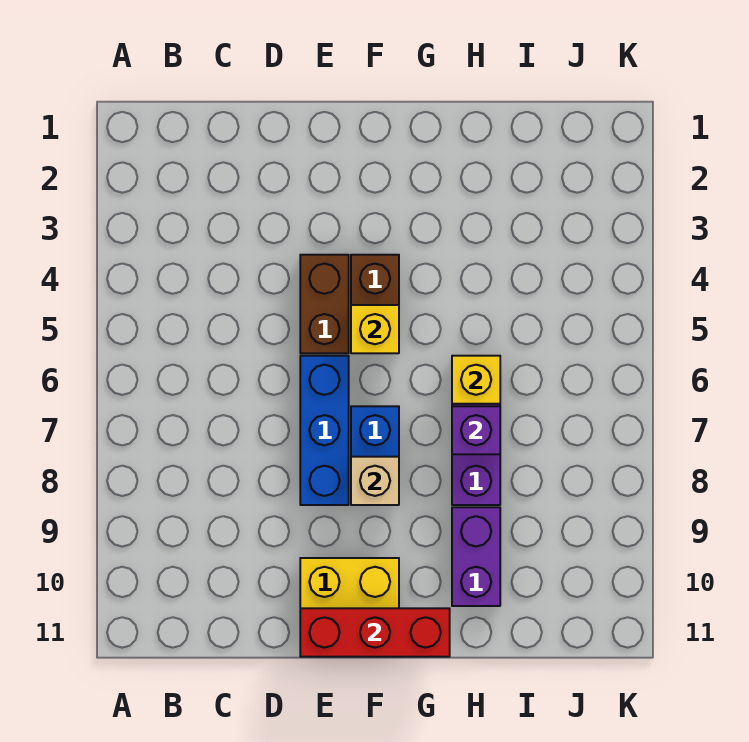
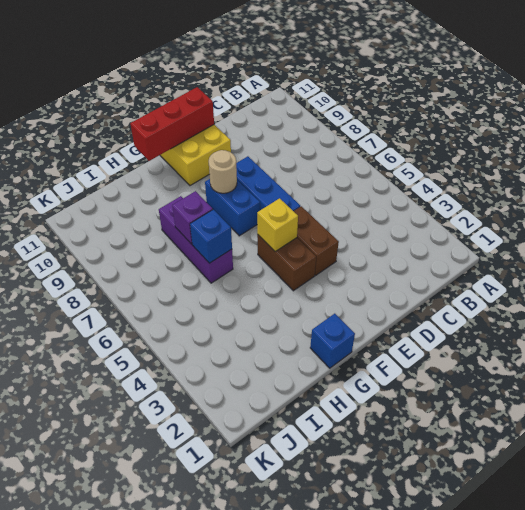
tan brick F8 level 2 -> tan round brick F8 level 2
none -> blue brick G1 level 1
yellow brick H6 level 2 -> blue brick H6 level 2
purple brick H9:H10 level 1 -> none

